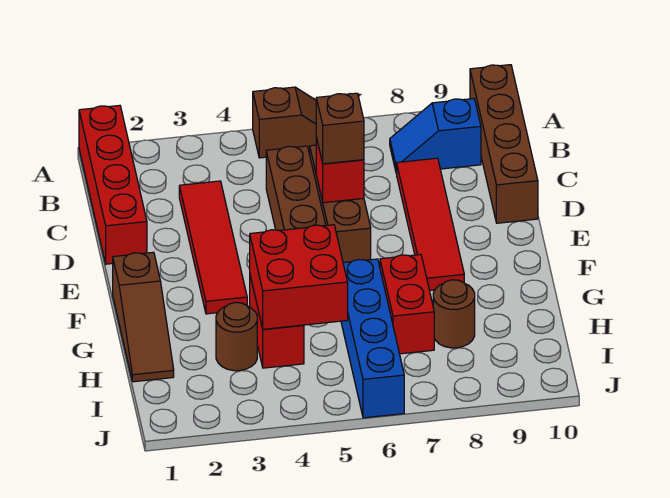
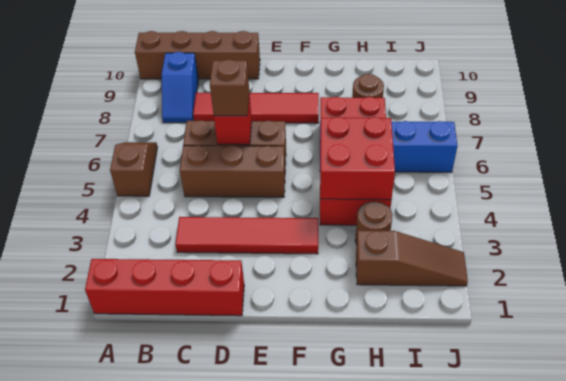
brown slope F1:H1 level 1 top F -> brown slope H2:J2 level 1 top H

